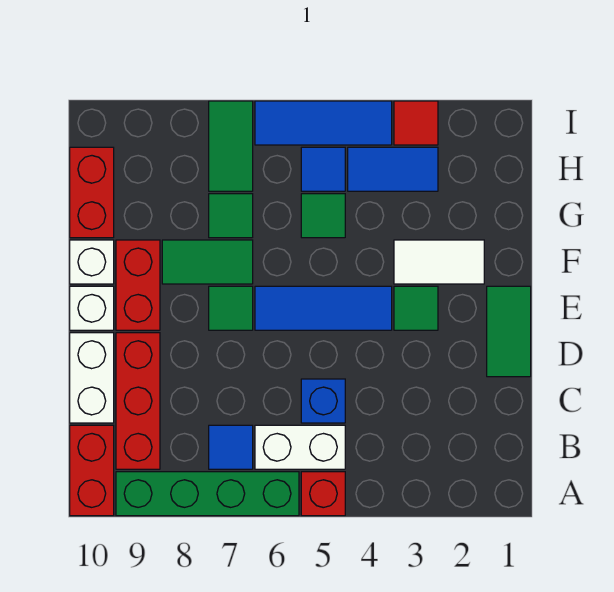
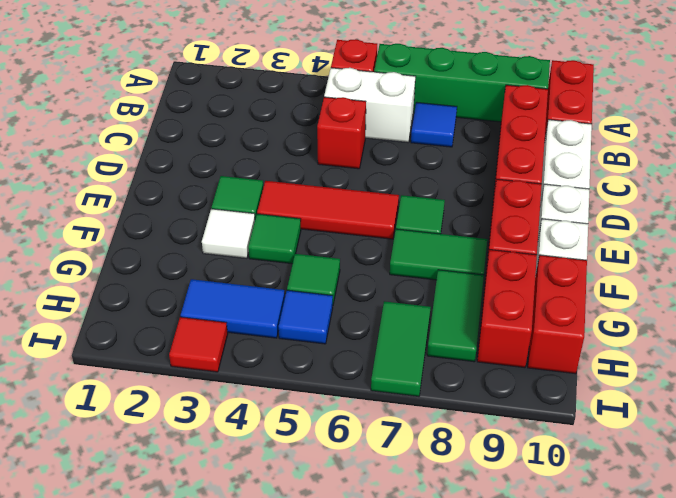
blue brick C5 level 1 -> red brick C5 level 1
green tile D1:E1 level 1 -> green tile G8:H8 level 1
blue tile E4:E6 level 1 -> red tile E4:E6 level 1
white tile F2:F3 level 1 -> white tile F3 level 1
green tile G7 level 1 -> green tile F4 level 1
none -> red brick G9:H9 level 1
blue tile I4:I6 level 1 -> none

